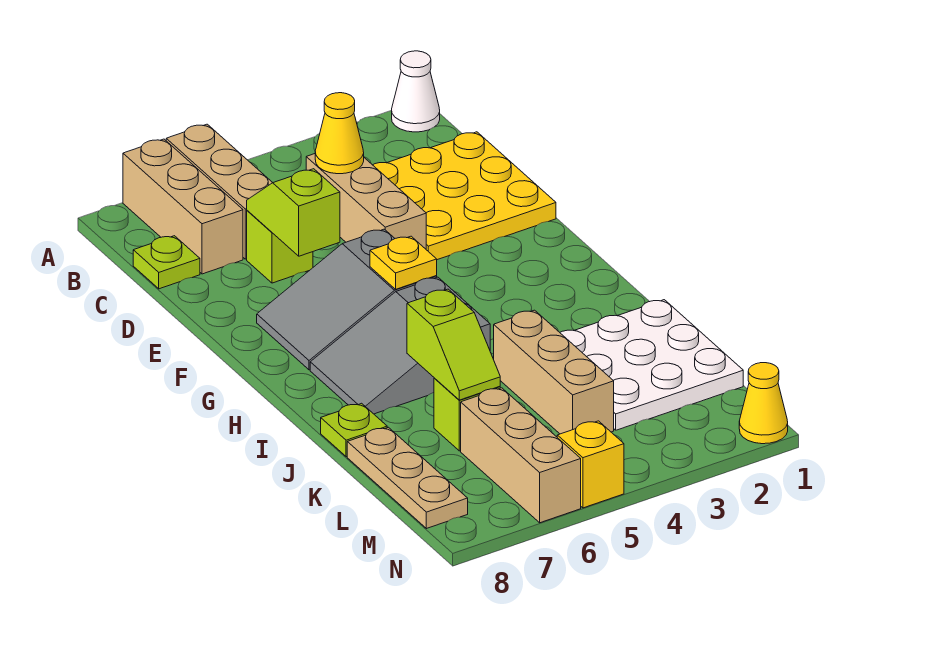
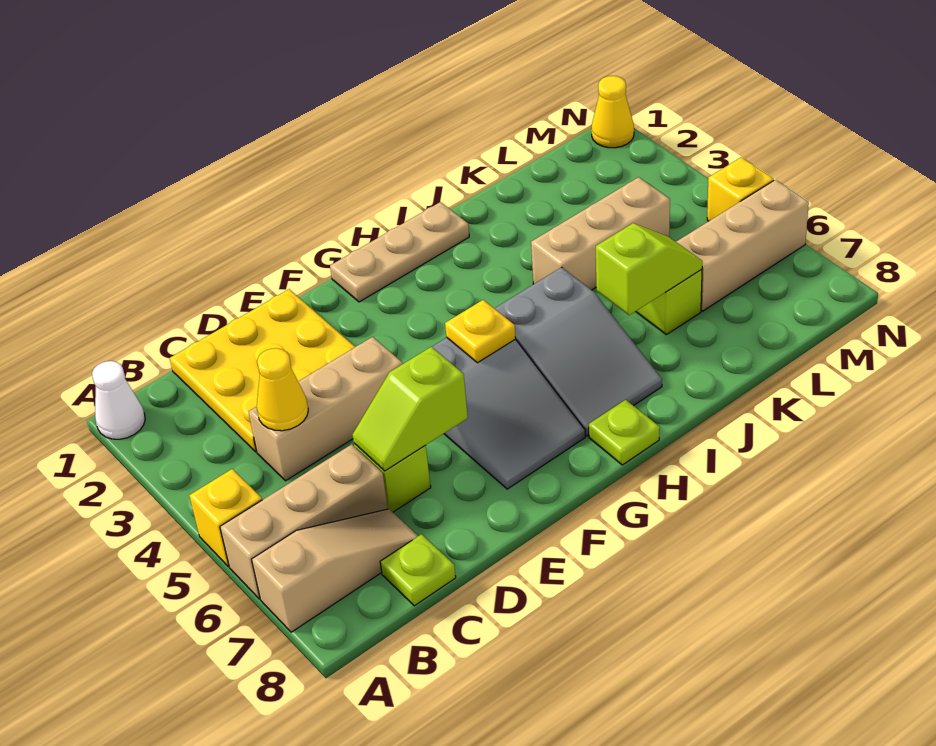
none -> yellow brick A5 level 1
tan brick A7:C7 level 1 -> tan slope A7:C7 level 1 top A
white plate J1:L3 level 1 -> none
lime plate J8 level 1 -> lime plate H8 level 1
tan plate K8:M8 level 1 -> tan plate G1:I1 level 1

